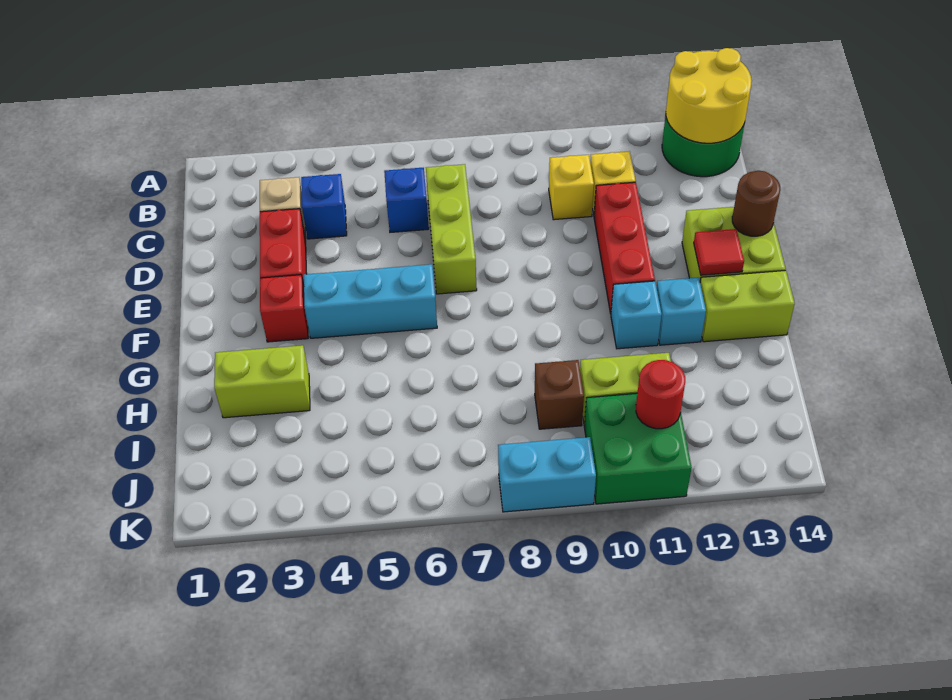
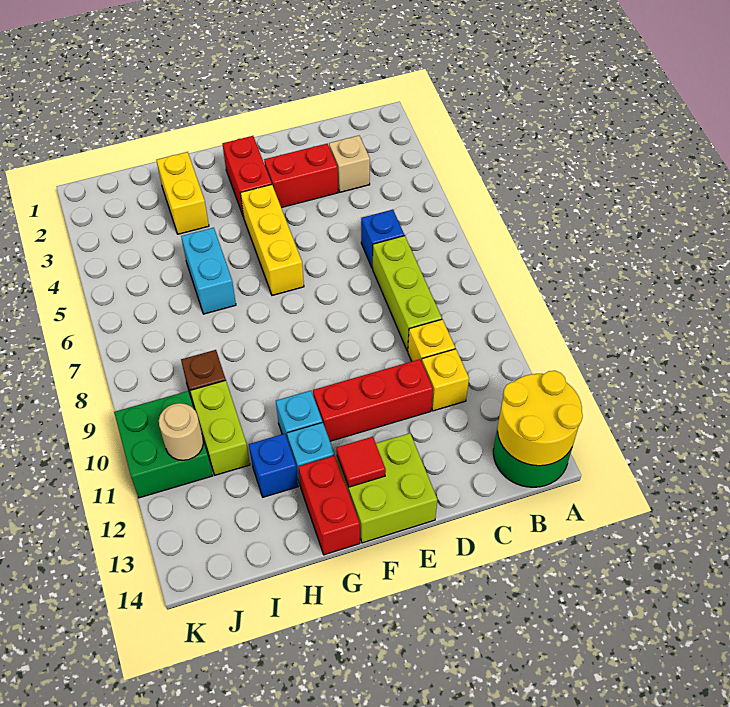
blue brick C4 level 1 -> blue brick H12 level 1
lime brick C7:E7 level 1 -> lime brick C7:C9 level 1
brown round brick E14 level 2 -> none
red brick F3 level 1 -> red brick F2:F3 level 1
cyan brick F4:F6 level 1 -> yellow brick F4:F6 level 1
lime brick G13:G14 level 1 -> red brick G13:G14 level 1
lime brick H2:H3 level 1 -> yellow brick H2:H3 level 1
red round brick J11 level 2 -> tan round brick J11 level 2
cyan brick K8:K9 level 1 -> cyan brick H5:H6 level 1

